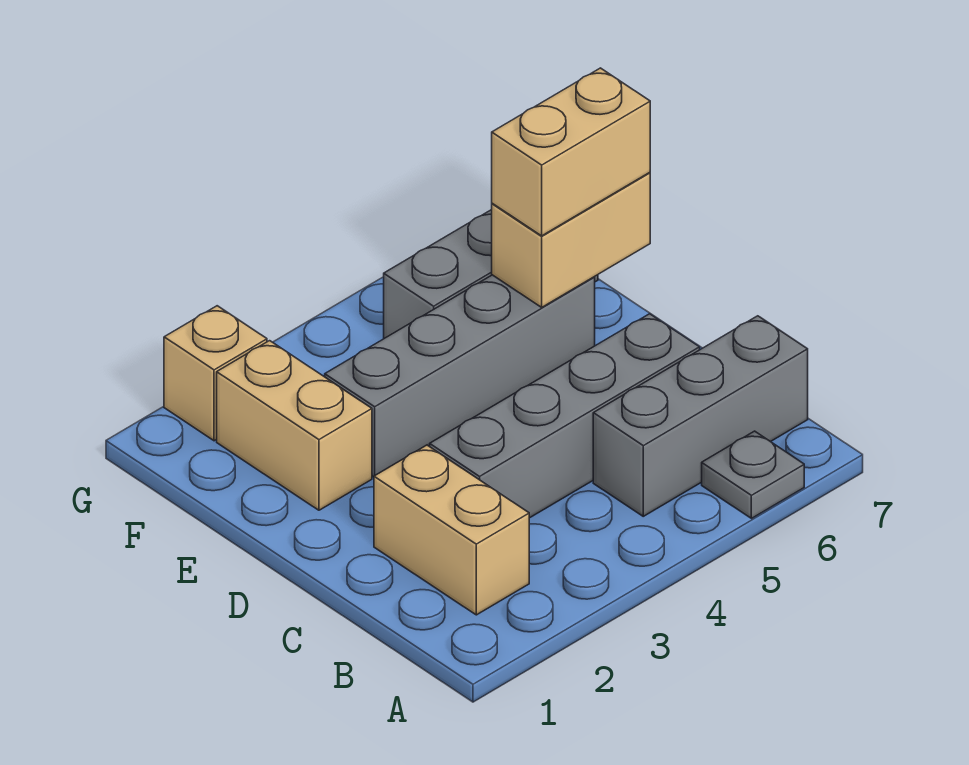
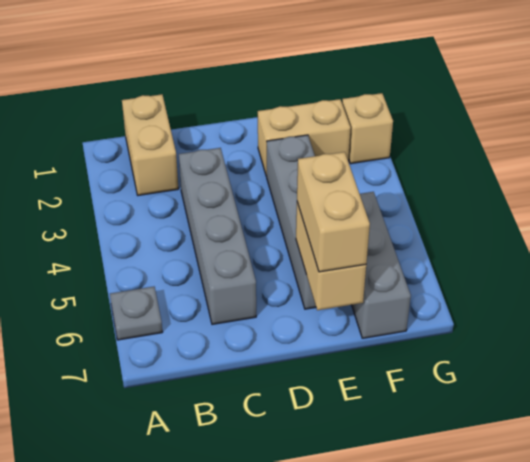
tan brick B2:C2 level 1 -> tan brick B1:B2 level 1
grey brick B5:B7 level 1 -> none

